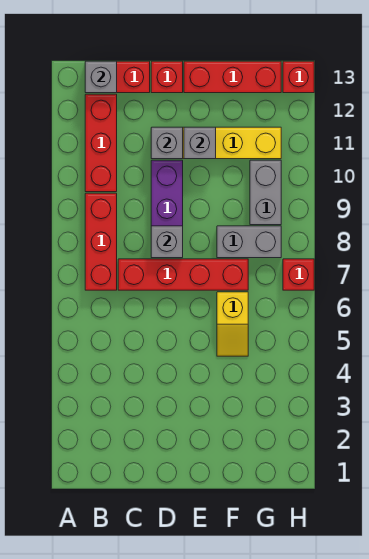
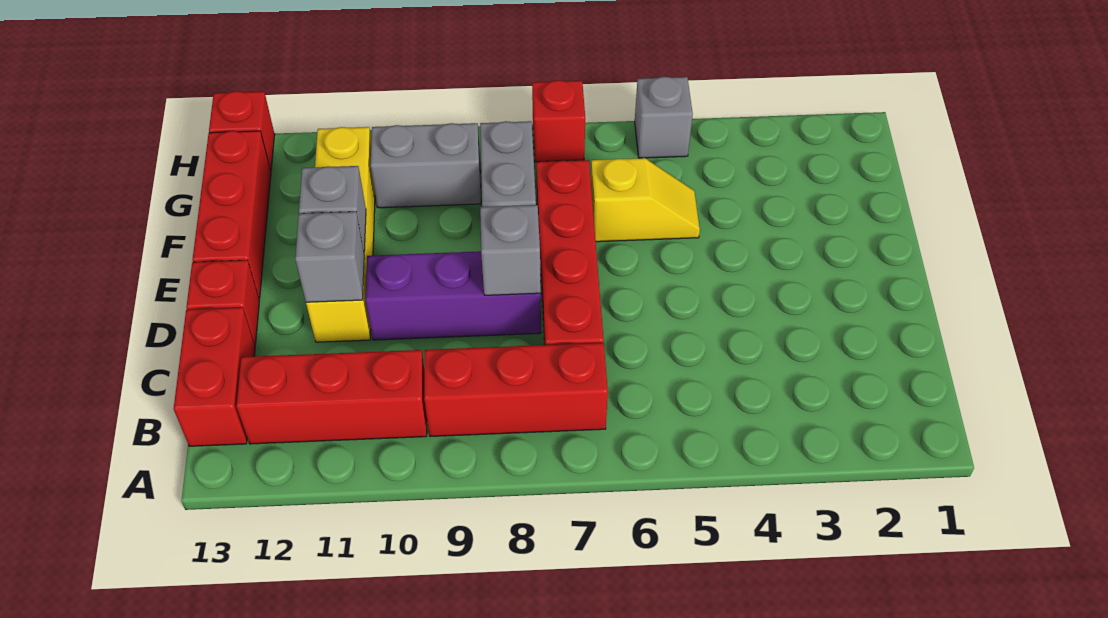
grey brick B13 level 2 -> grey brick H5 level 1

